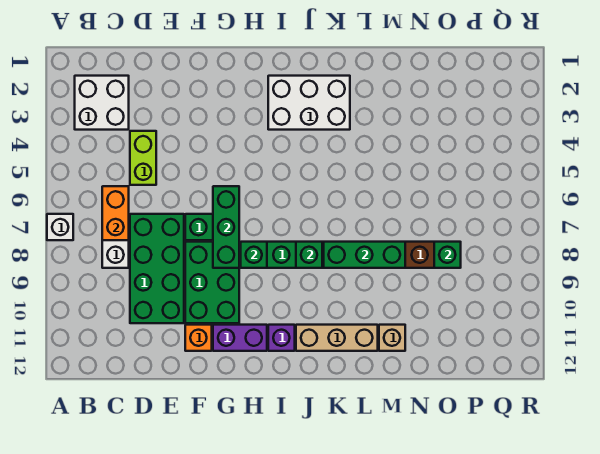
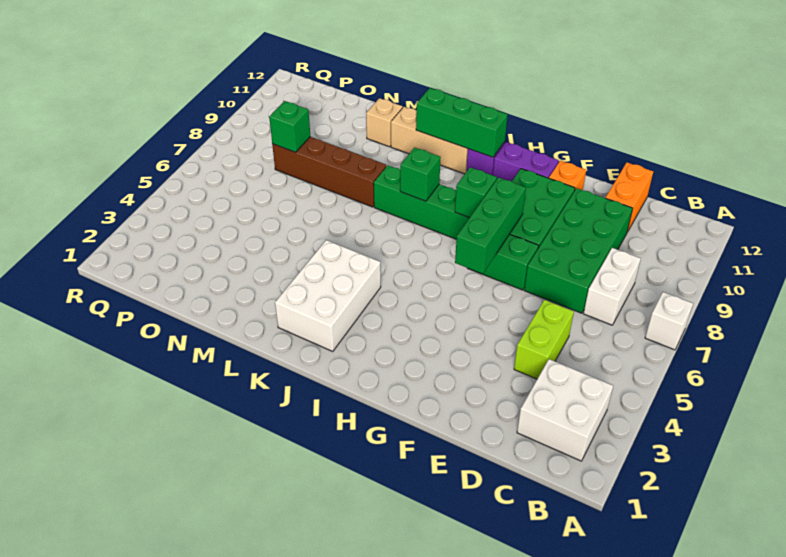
orange brick C6:C7 level 2 -> orange brick D11:D12 level 1
white brick I2:K3 level 1 -> white brick J2:K4 level 1
green brick K8:M8 level 2 -> green brick I11:K11 level 2

